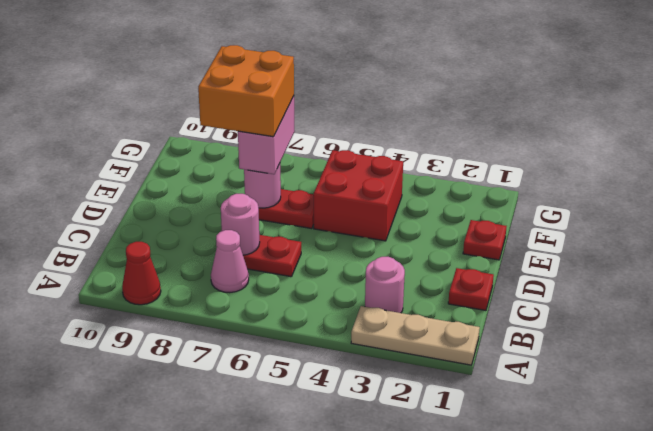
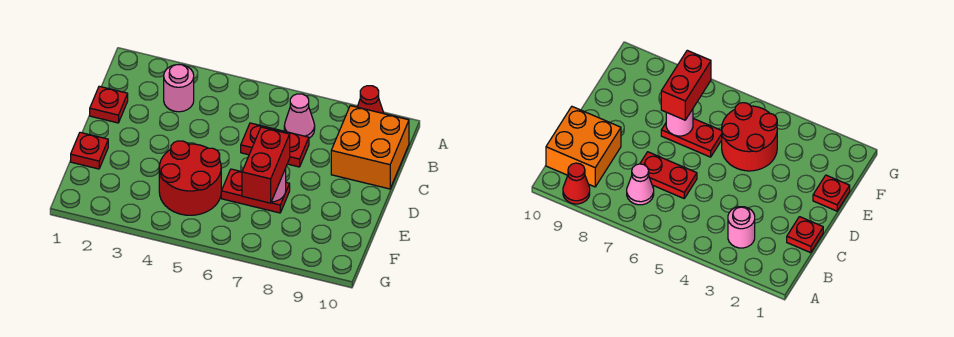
tan plate A1:A3 level 1 -> none
pink round brick C7 level 2 -> none
red brick E4:F5 level 1 -> red round brick E4:F5 level 1
pink brick E7:F7 level 3 -> red brick E7:F7 level 3
orange brick E7:F8 level 4 -> orange brick B9:C10 level 1

